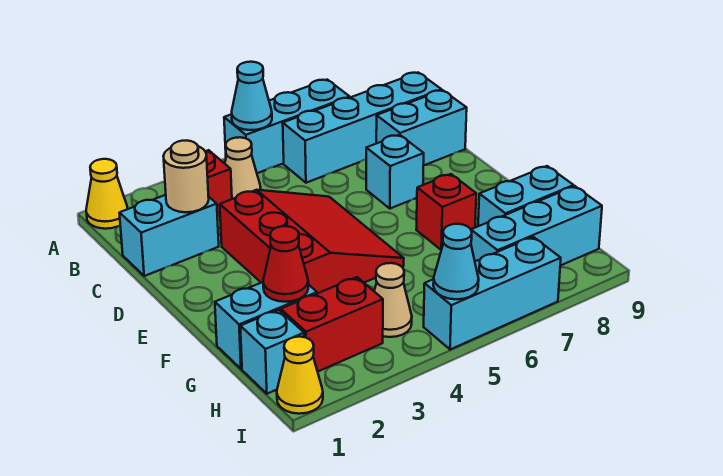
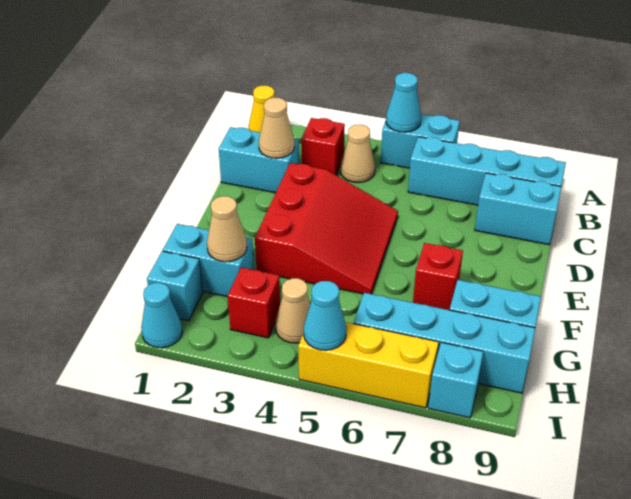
cyan brick A5:A7 level 1 -> cyan brick A5:A6 level 1
tan round brick C2 level 2 -> tan cone C2 level 2
cyan brick D7 level 1 -> cyan brick I8 level 1
red cone G2 level 2 -> tan cone G2 level 2
red brick H2:H3 level 1 -> red brick H3 level 1
cyan brick H7:H9 level 1 -> cyan brick H6:H9 level 1
yellow cone I1 level 1 -> cyan cone I1 level 1
cyan brick I5:I7 level 1 -> yellow brick I5:I7 level 1

